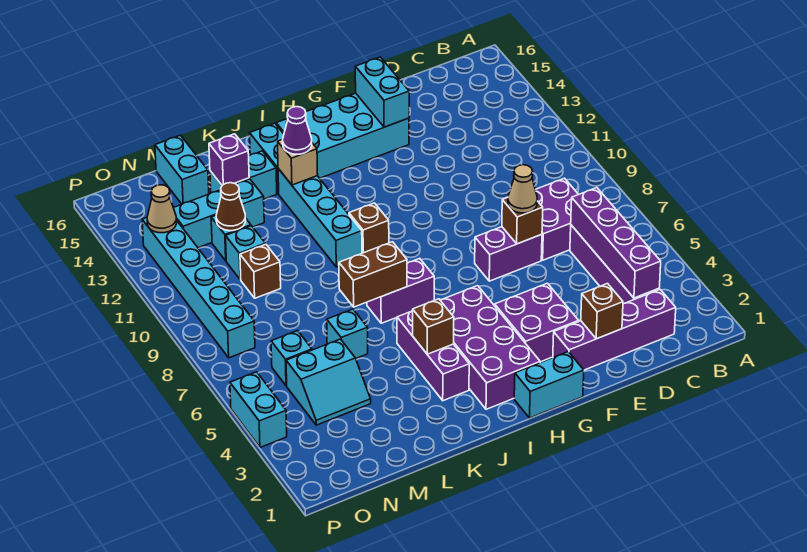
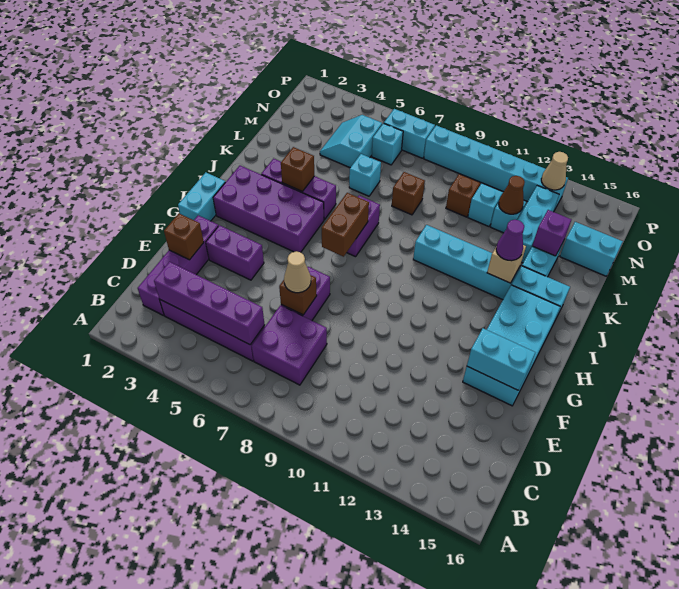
purple brick F3:G4 level 1 -> purple brick F3:F4 level 1
brown brick I10 level 1 -> brown brick L8 level 1
brown brick J7:K7 level 2 -> brown brick H7:I7 level 2
cyan brick P4:P5 level 1 -> cyan brick O6:O7 level 1

